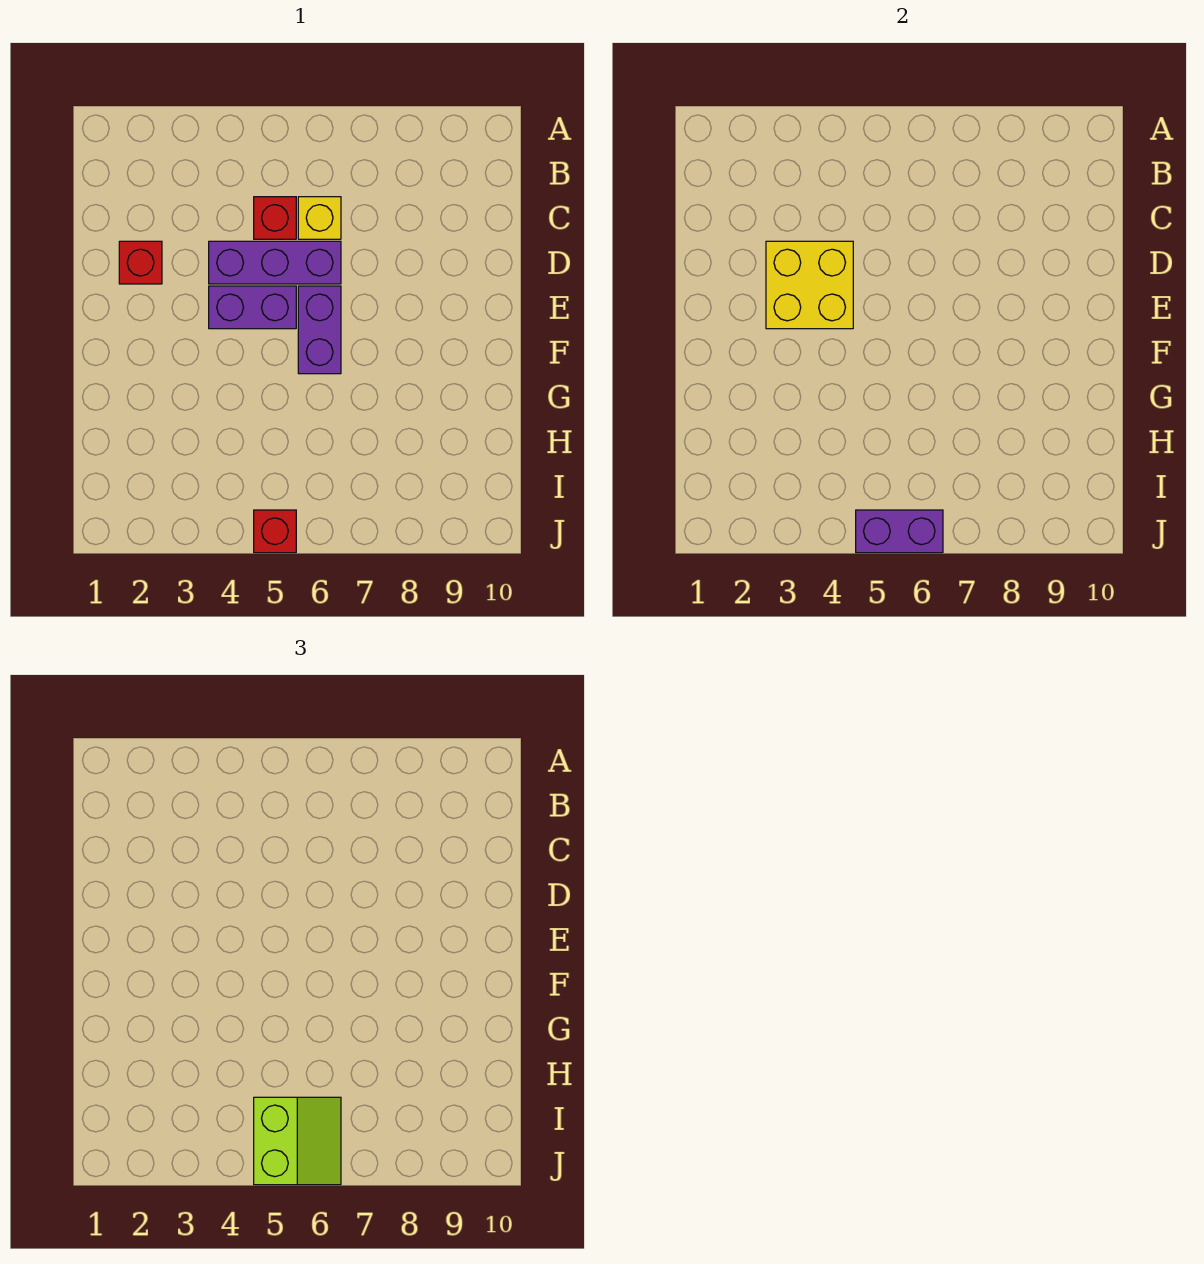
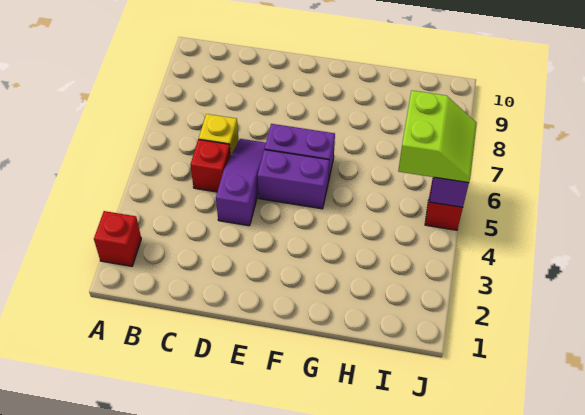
red brick D2 level 1 -> red brick A2 level 1
yellow brick D3:E4 level 2 -> none
purple brick D4:D6 level 1 -> purple slope D4:D6 level 1 top 4
purple brick E4:E5 level 1 -> purple brick E5:F5 level 1
lime slope I5:J6 level 3 top 5 -> lime slope I5:J6 level 3 top I

